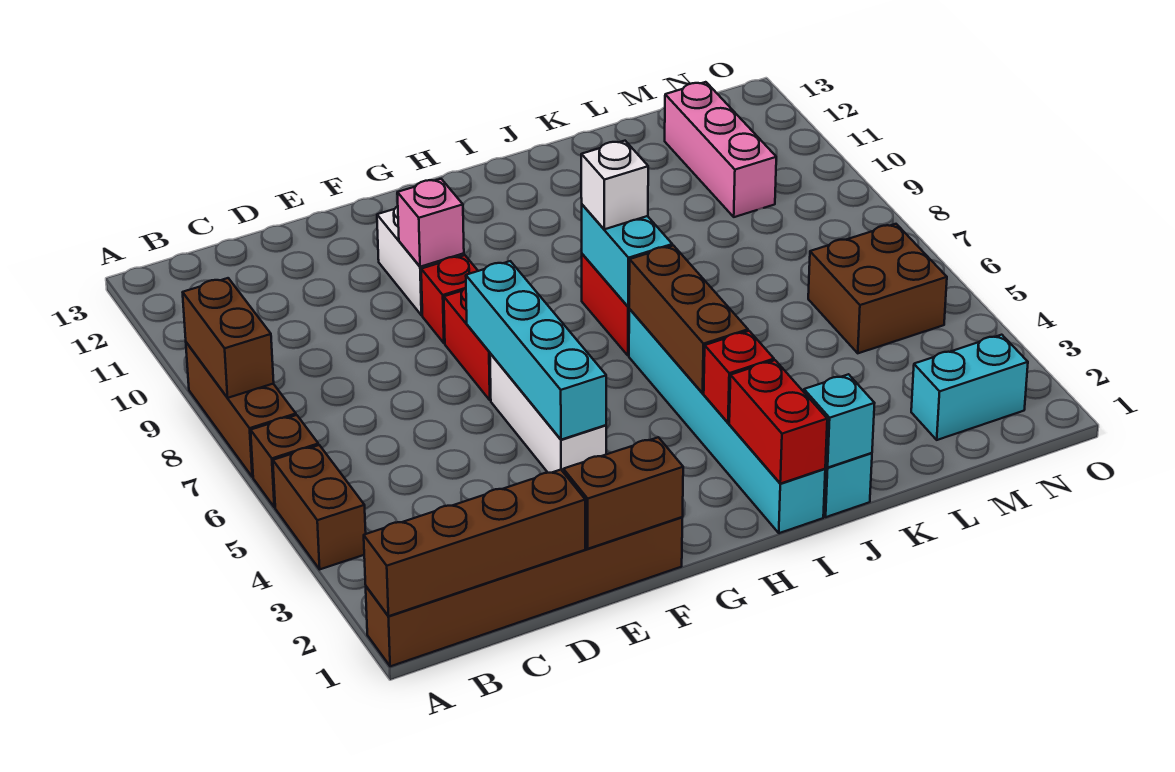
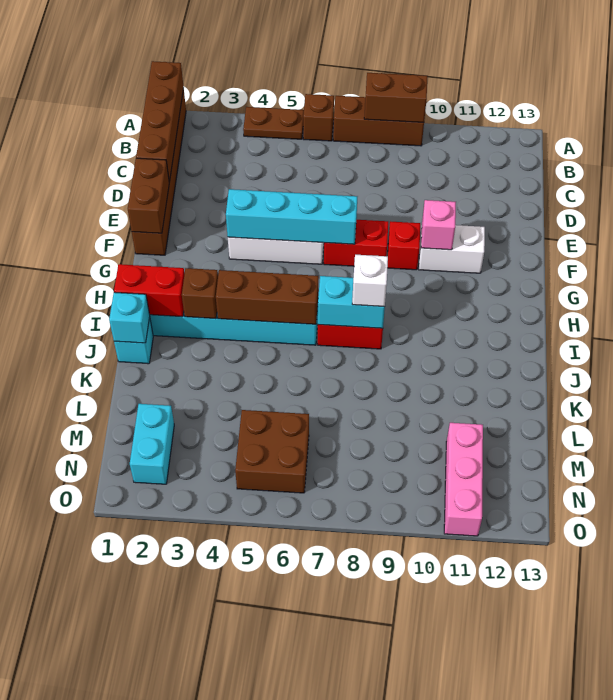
brown brick A4:A5 level 1 -> brown plate A4:A5 level 1
red brick I3 level 2 -> brown brick I3 level 2
pink brick M10:M12 level 1 -> pink brick M11:O11 level 1

